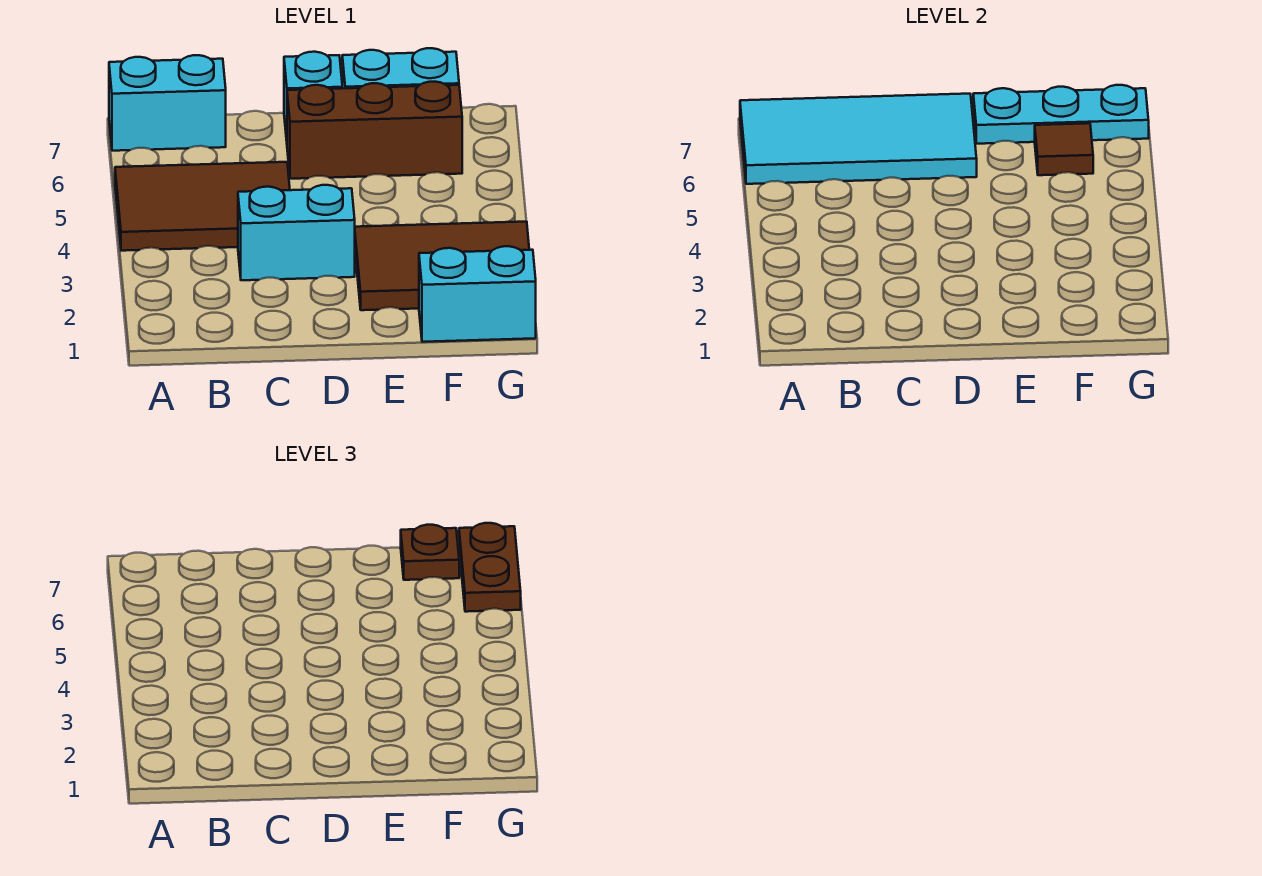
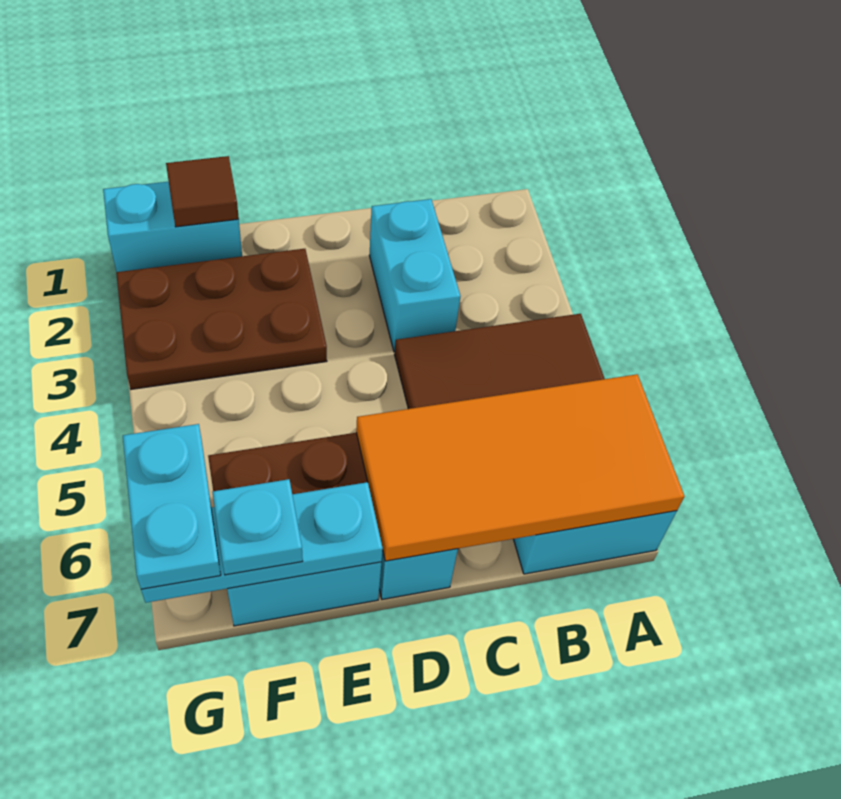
cyan tile A6:D7 level 2 -> orange tile A6:D7 level 2
cyan brick C3:D3 level 1 -> cyan brick C2:C3 level 1
brown tile E2:G3 level 1 -> brown plate E2:G3 level 1
brown tile F6 level 2 -> brown tile F1 level 2
brown plate F7 level 3 -> cyan plate F7 level 3
brown plate G6:G7 level 3 -> cyan plate G6:G7 level 3

